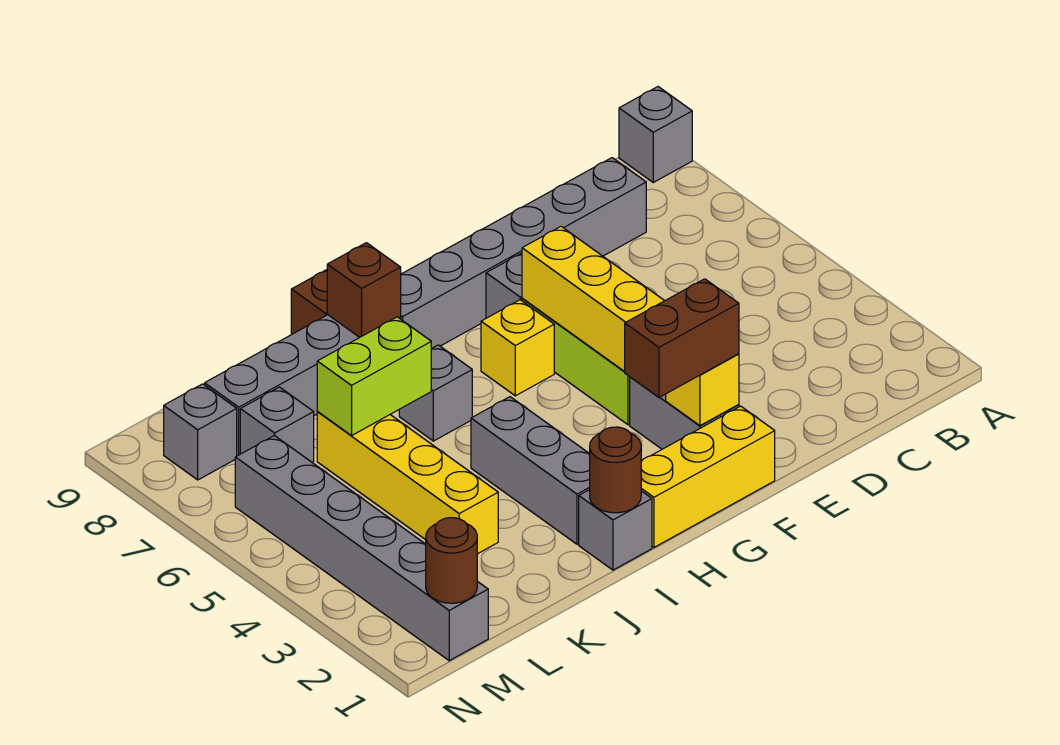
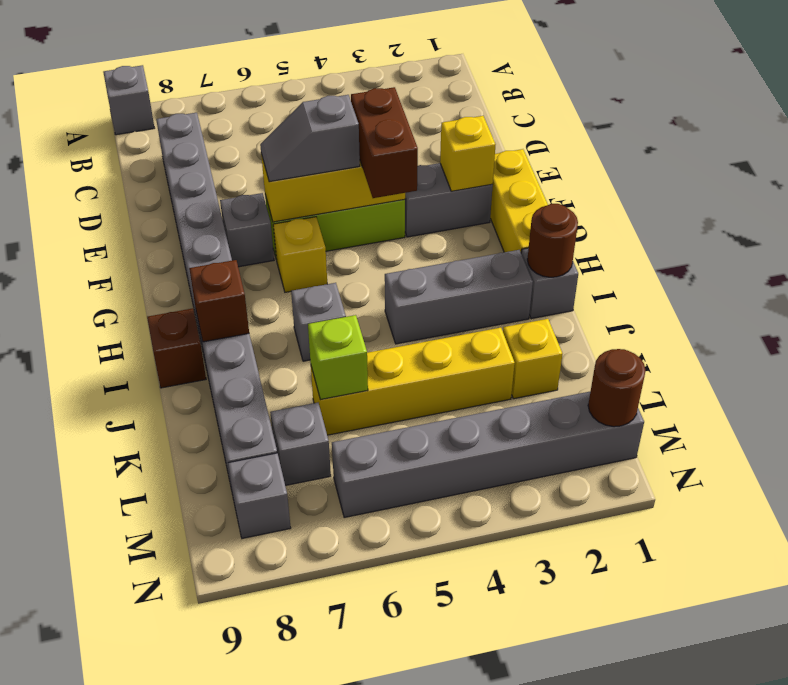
brown brick F2:G2 level 3 -> brown brick F4:G4 level 3
none -> grey slope F5:F6 level 3 top 5
lime brick J6:K6 level 2 -> lime brick K6 level 2
none -> yellow brick K2 level 1

